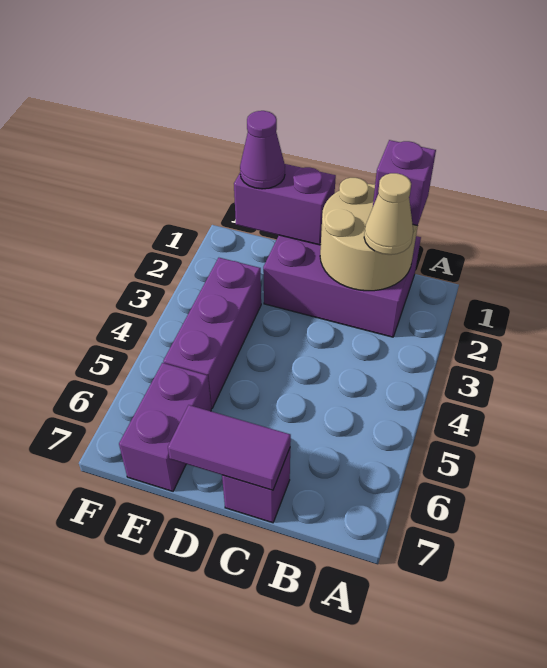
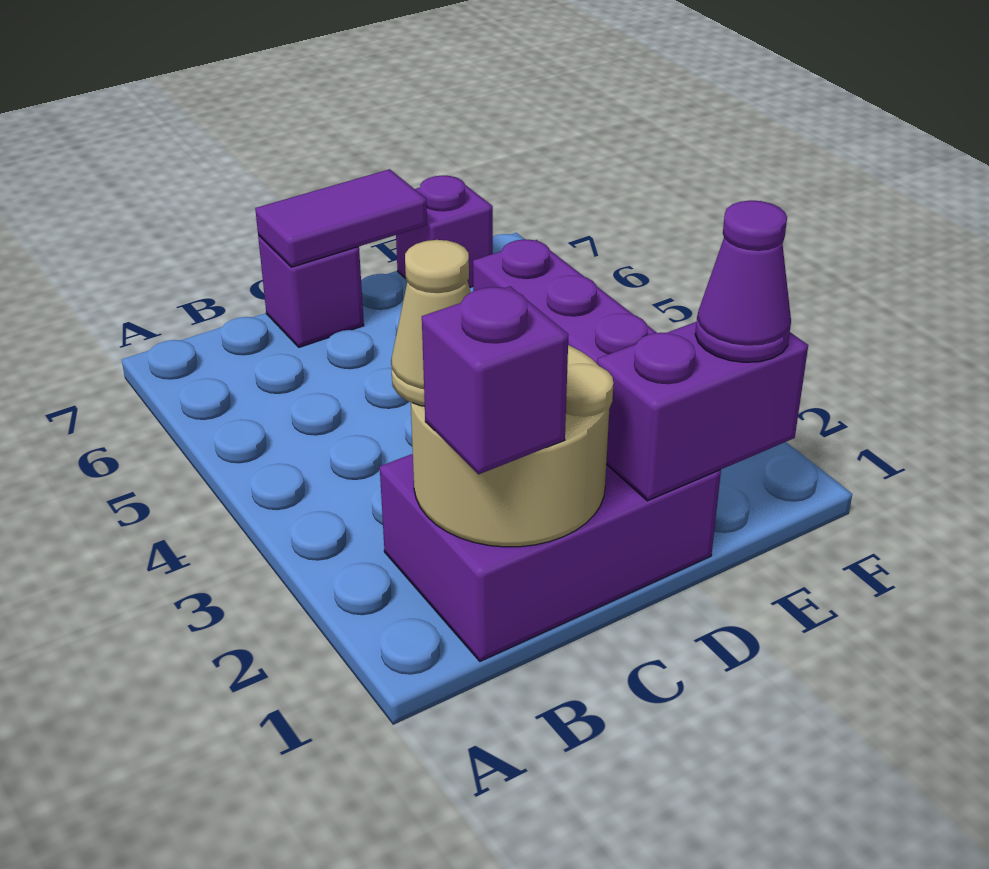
purple brick E6:E7 level 1 -> purple brick E7 level 1

